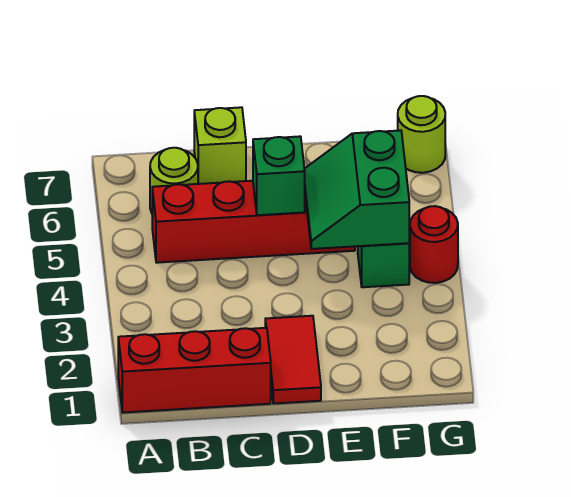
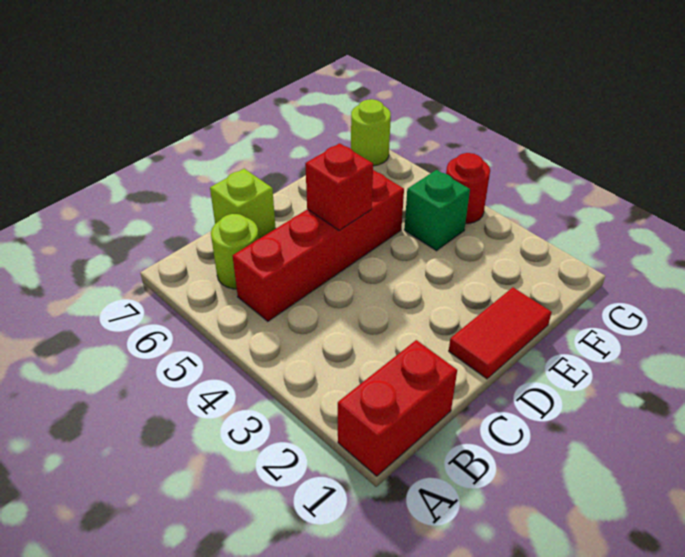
red brick A1:C1 level 1 -> red brick A1:B1 level 1
red tile D1:D2 level 1 -> red tile D1:E1 level 1
green brick D5 level 2 -> red brick D5 level 2
green slope E4:F5 level 2 top F -> none

